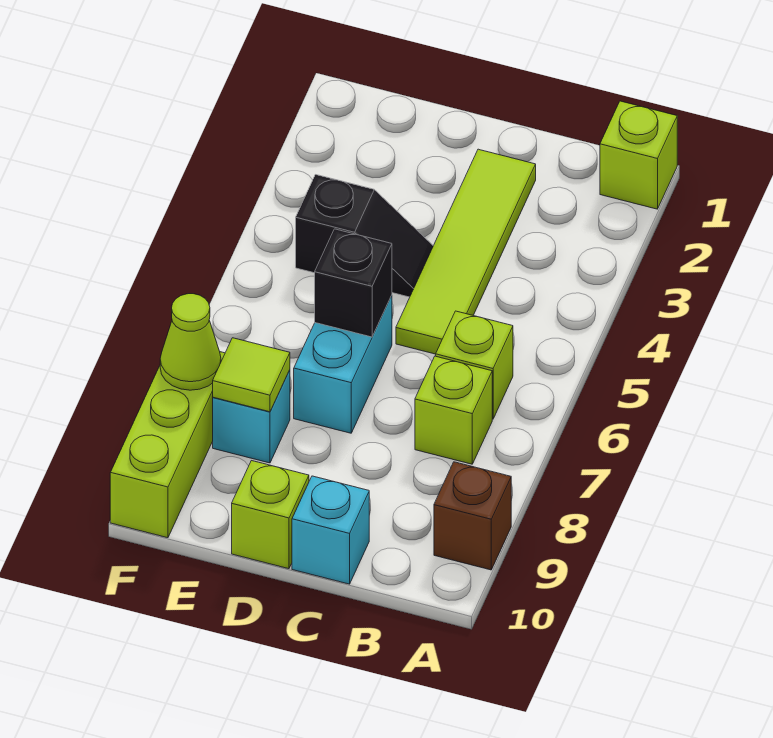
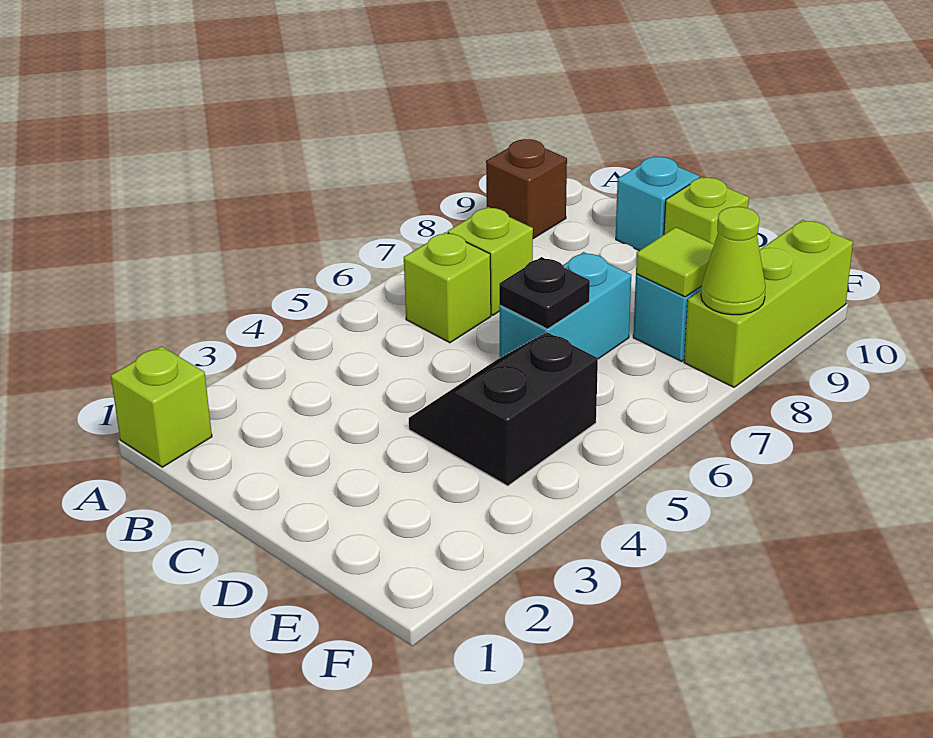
lime tile C2:C5 level 1 -> none
black slope D4:E4 level 1 top E -> black slope D4:E5 level 1 top E
black brick D6 level 2 -> black plate D6 level 2

